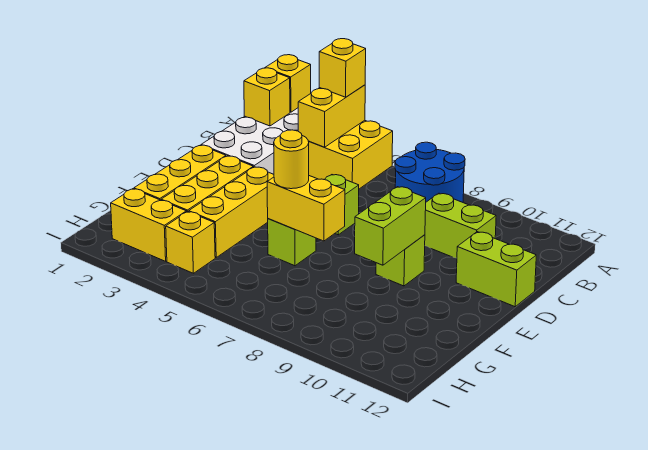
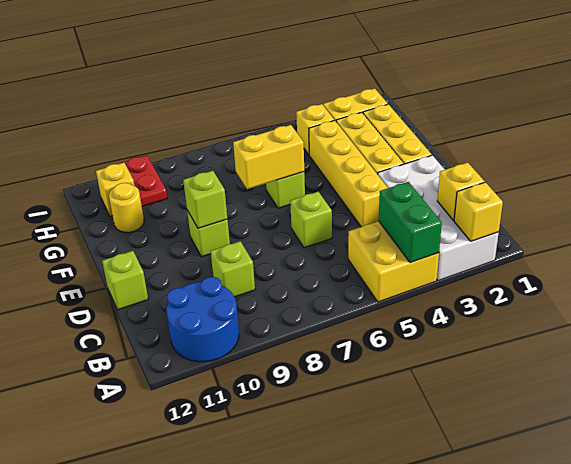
yellow brick A4:B4 level 2 -> green brick A4:B4 level 2
yellow brick A4 level 3 -> yellow brick H11 level 1
blue round brick A7:B8 level 1 -> blue round brick A10:B11 level 1
lime brick C9:C10 level 1 -> lime brick C9 level 1
lime brick D11:D12 level 1 -> lime brick D12 level 1
yellow brick E4:G4 level 1 -> yellow brick D4:G4 level 1
lime brick E9:F9 level 2 -> lime brick E9 level 2
yellow round brick F6 level 3 -> yellow round brick G11 level 1
none -> red plate H10:I10 level 1

